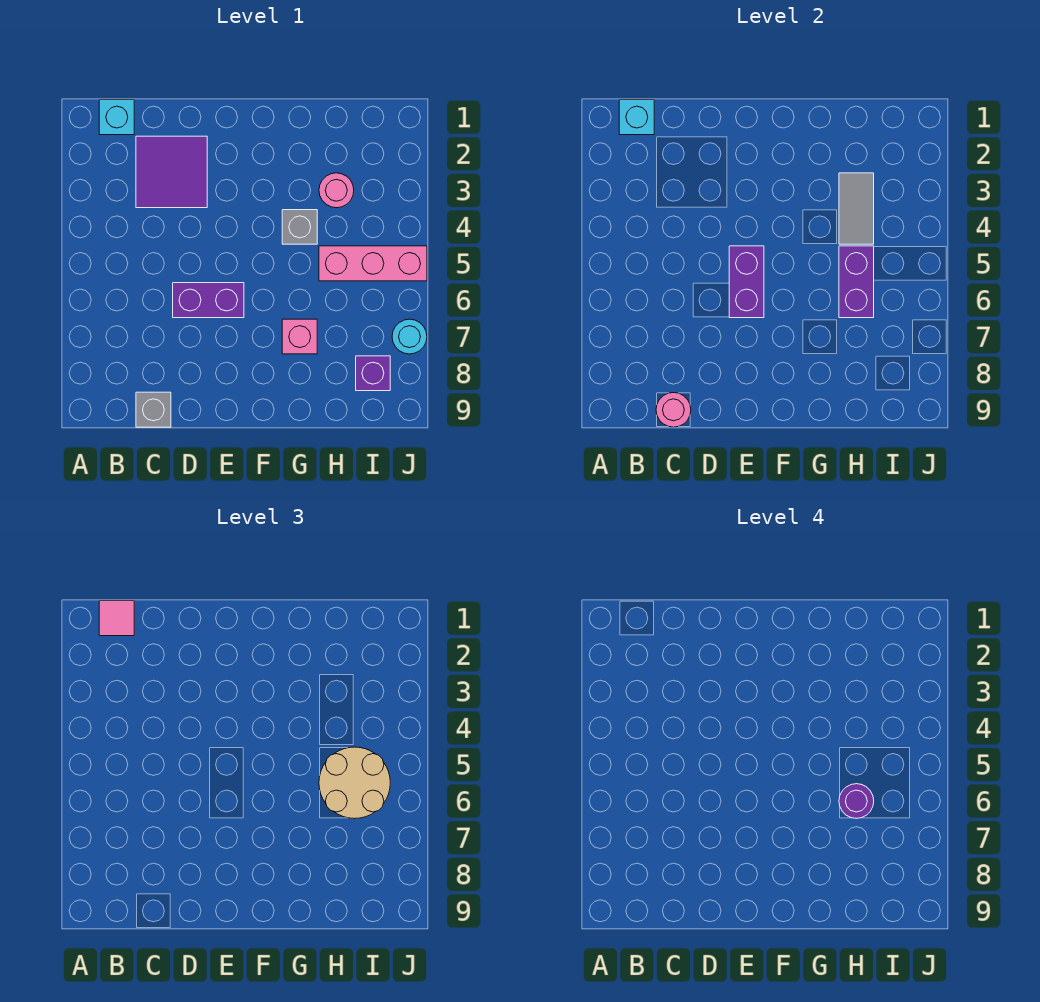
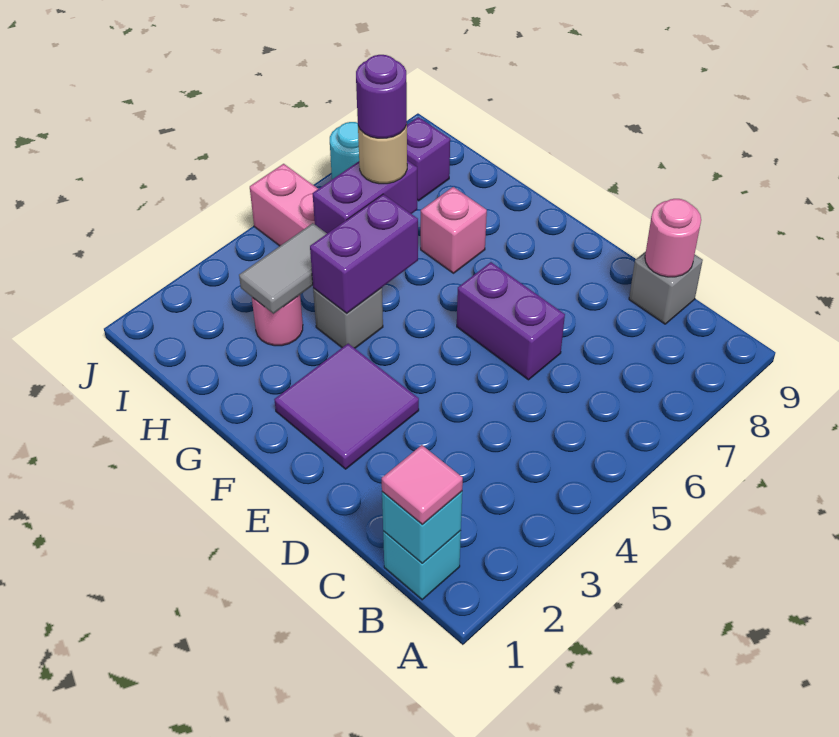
purple tile C2:D3 level 1 -> purple tile E2:F3 level 1
purple brick E5:E6 level 2 -> purple brick G4:G5 level 2
tan round brick H5:I6 level 3 -> tan round brick H6 level 3

